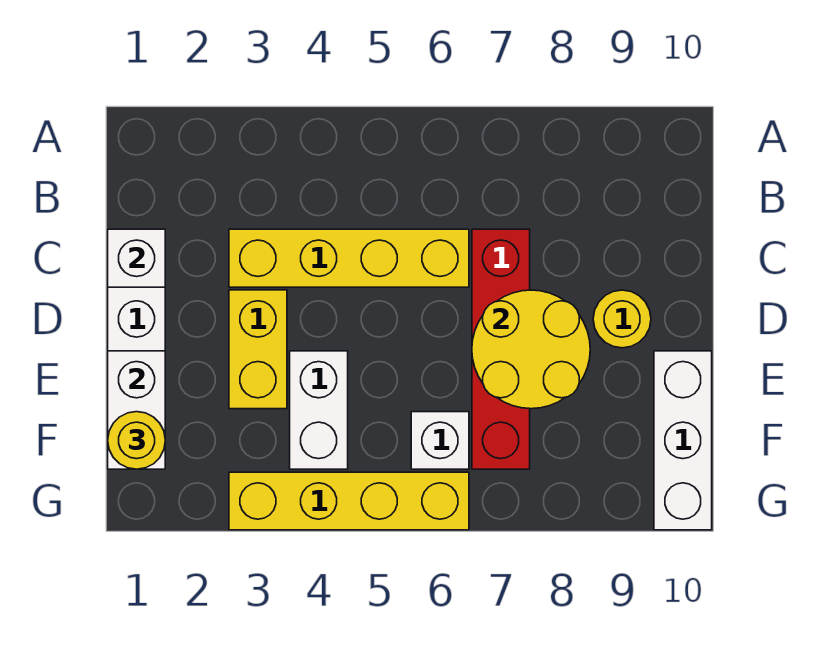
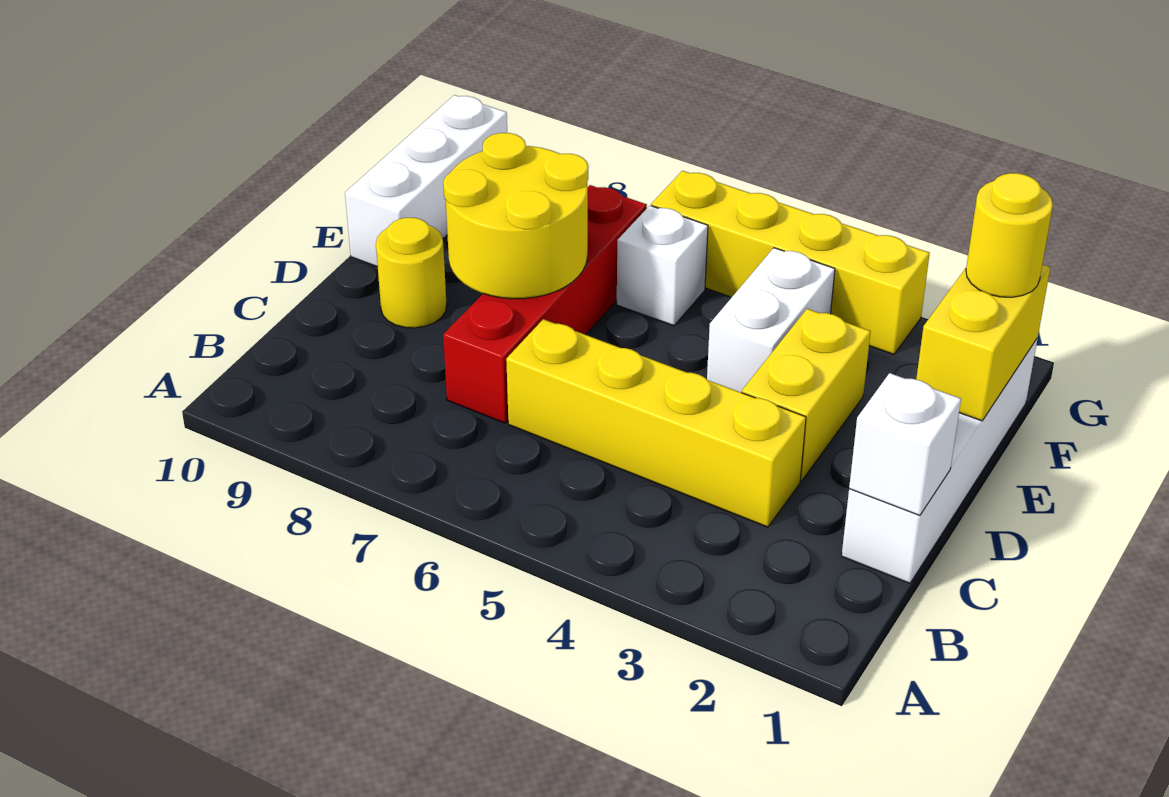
white brick E1:F1 level 2 -> yellow brick E1:F1 level 2

